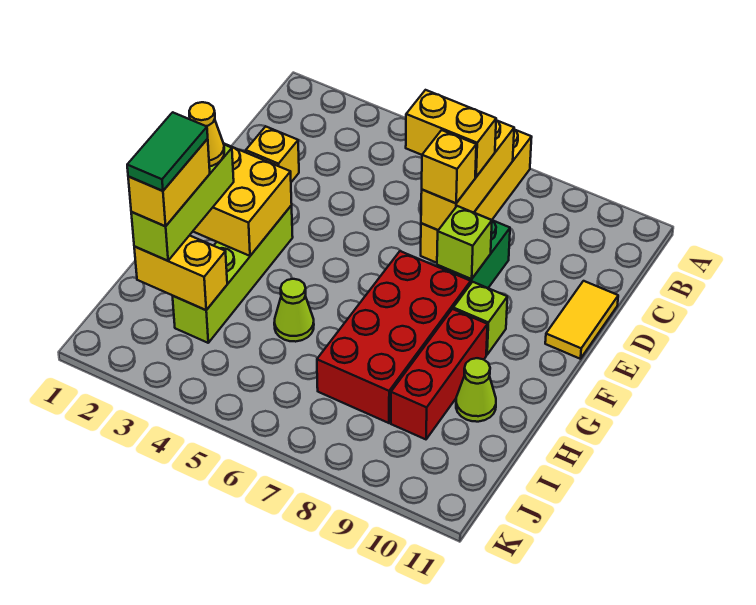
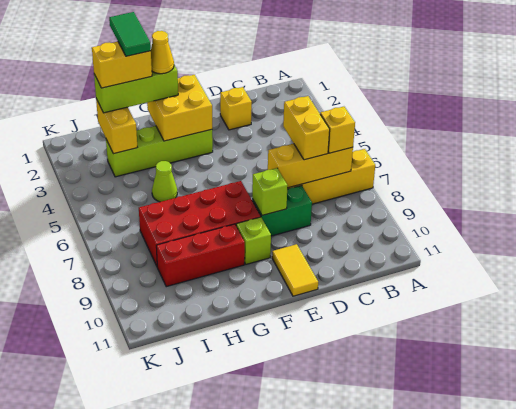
yellow brick D7 level 3 -> yellow brick B7 level 3
yellow tile D11:E11 level 1 -> yellow tile E10:E11 level 1
green tile H2:I2 level 5 -> green tile H1:H2 level 5
lime cone H10 level 1 -> none

